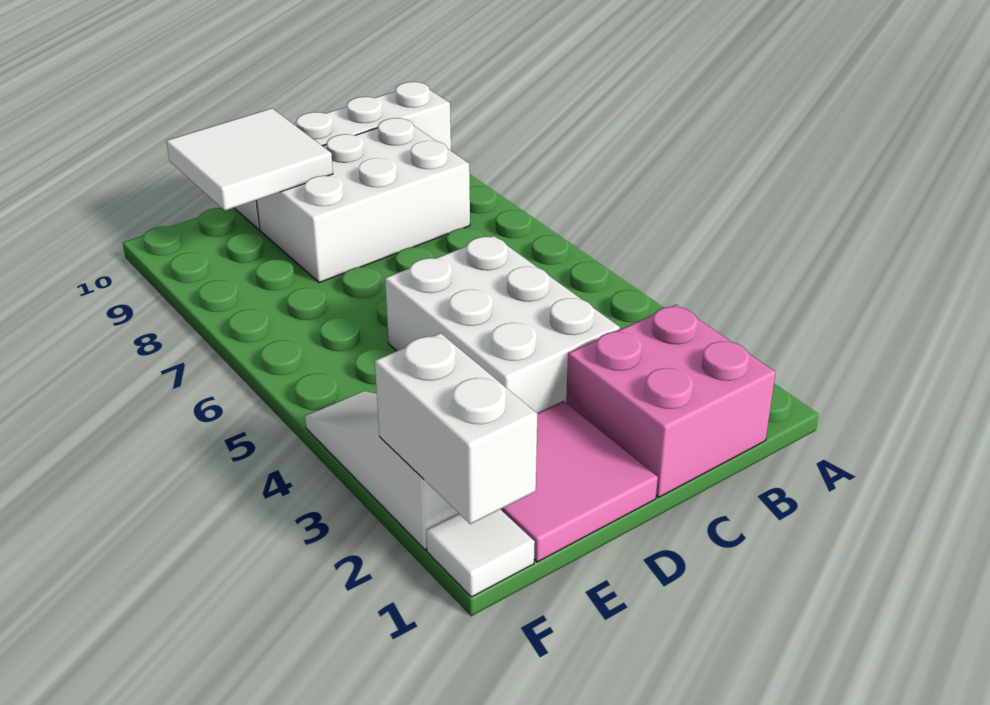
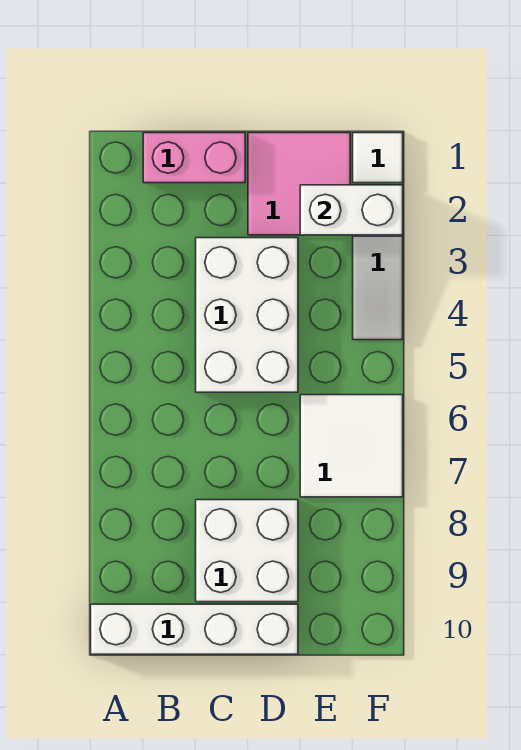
pink brick B1:C2 level 1 -> pink brick B1:C1 level 1
white brick B8:D9 level 1 -> white brick C8:D9 level 1
white tile D9:E10 level 2 -> white tile E6:F7 level 1
white brick F1:F2 level 2 -> white brick E2:F2 level 2

